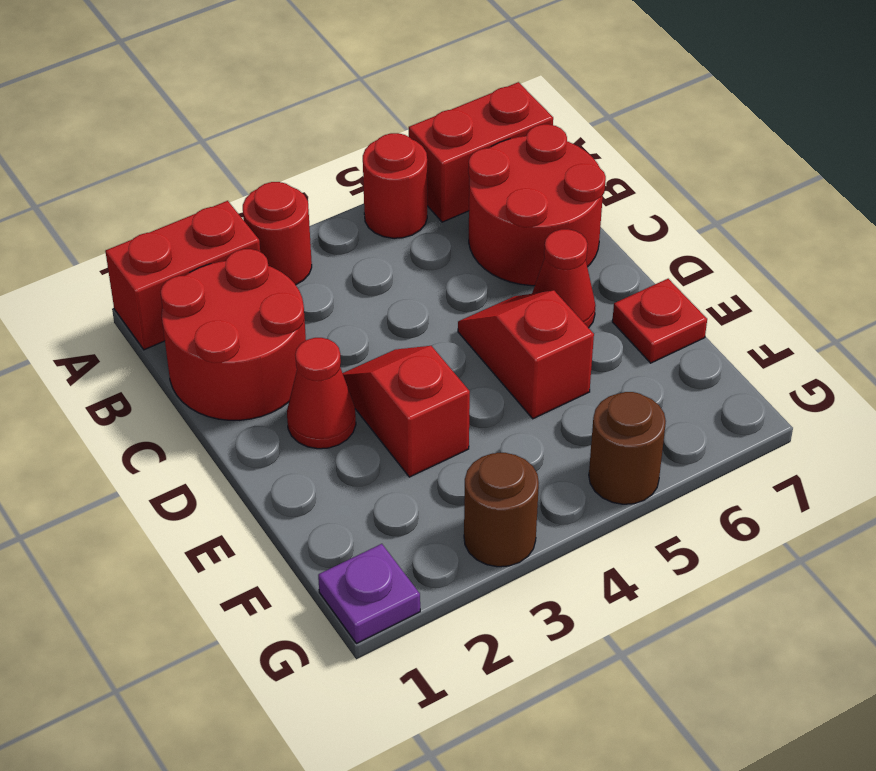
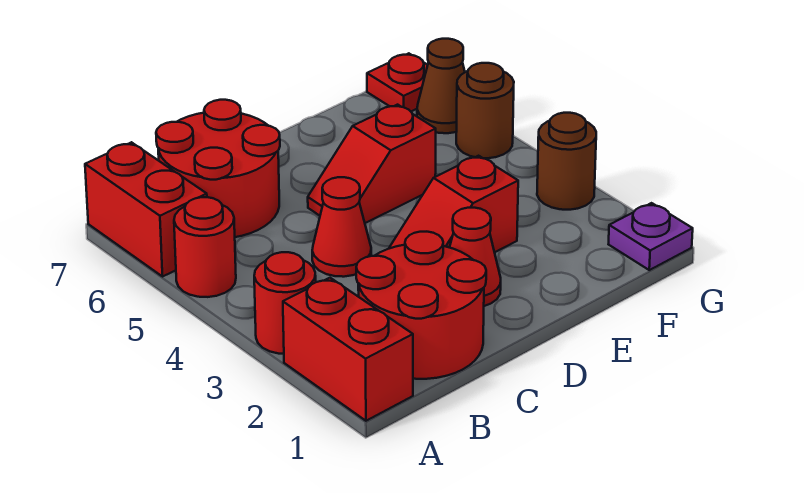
red cone D6 level 1 -> red cone C4 level 1
red plate E7 level 1 -> red plate G7 level 1
none -> brown cone G6 level 1

